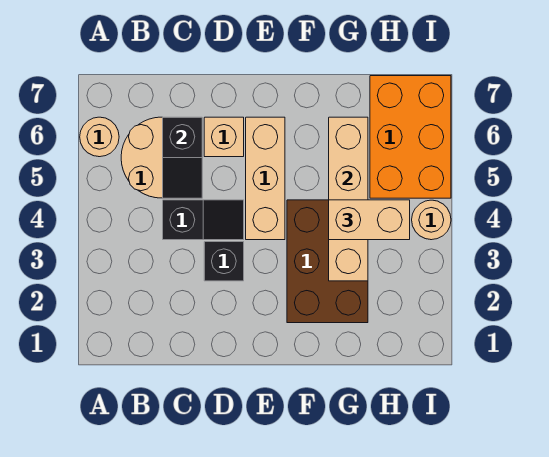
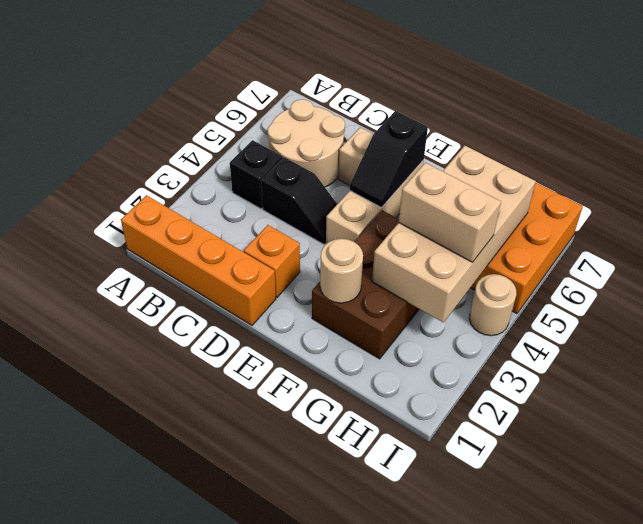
none -> orange brick A1:D1 level 1
tan round brick A6 level 1 -> tan round brick F2 level 2
black slope C5:C6 level 2 top 6 -> black slope E5:E6 level 2 top 6
none -> orange brick D2 level 1
black brick D3 level 1 -> black brick B4 level 1
tan brick G3:G6 level 2 -> tan brick G3:H6 level 2

